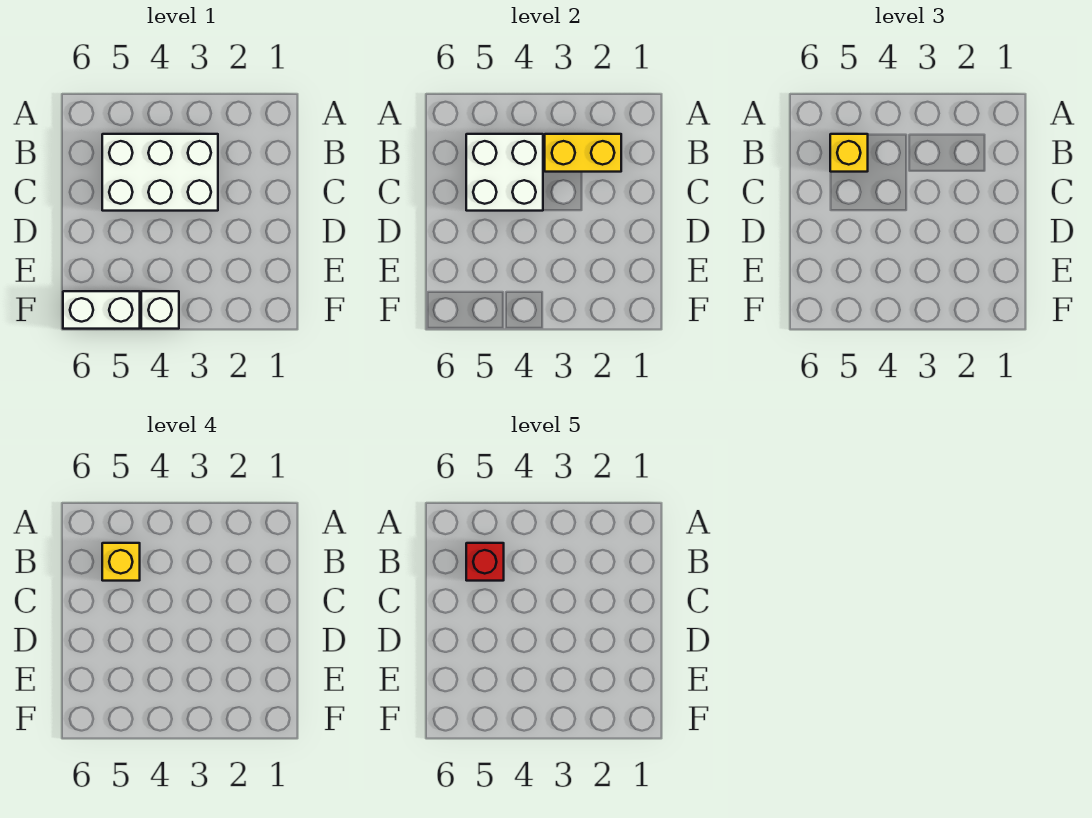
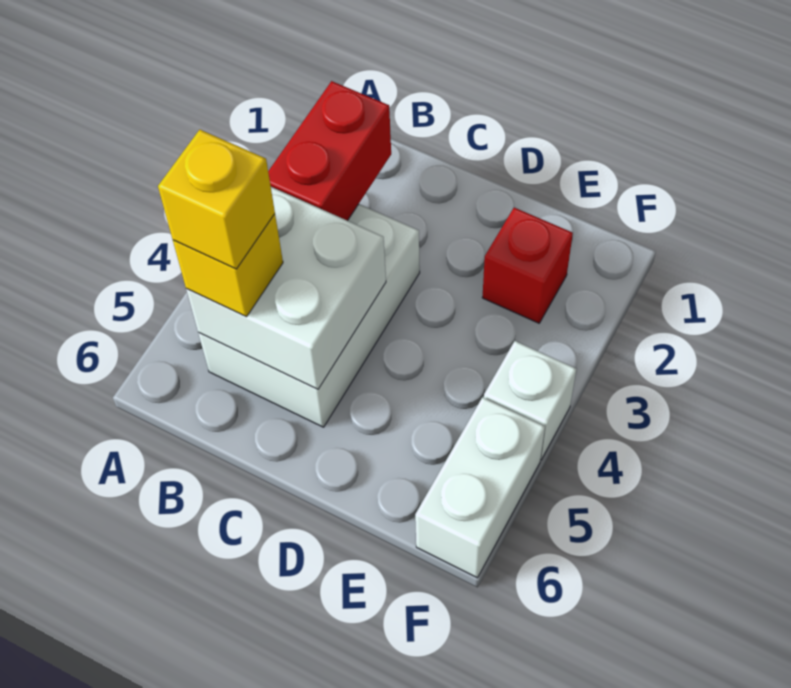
yellow brick B2:B3 level 2 -> red brick B2:B3 level 2
red brick B5 level 5 -> red brick E2 level 1

